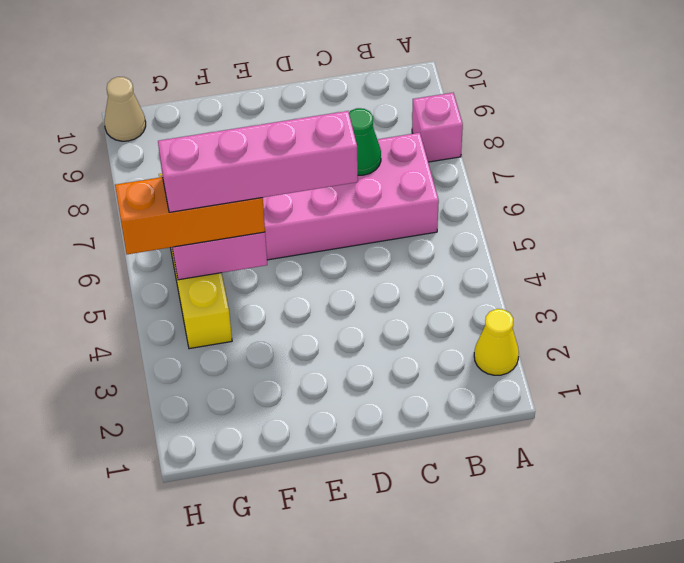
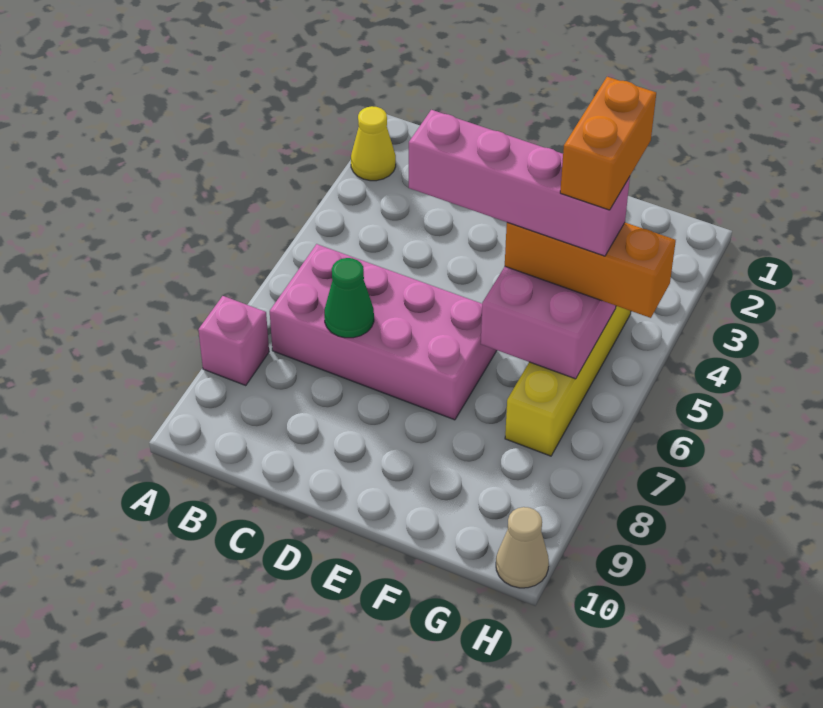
none -> orange brick G4:G5 level 5

